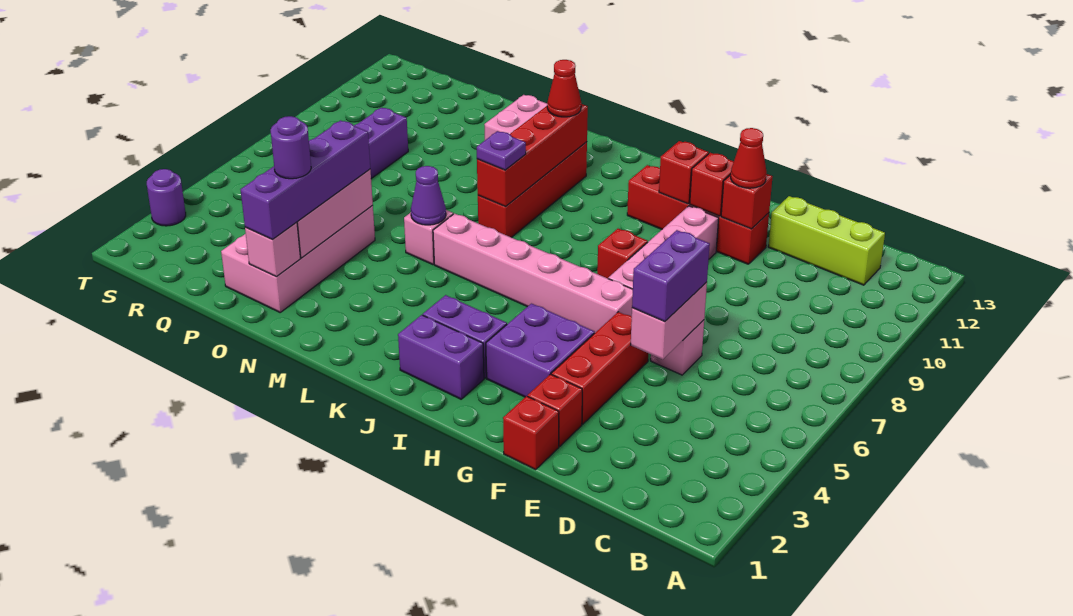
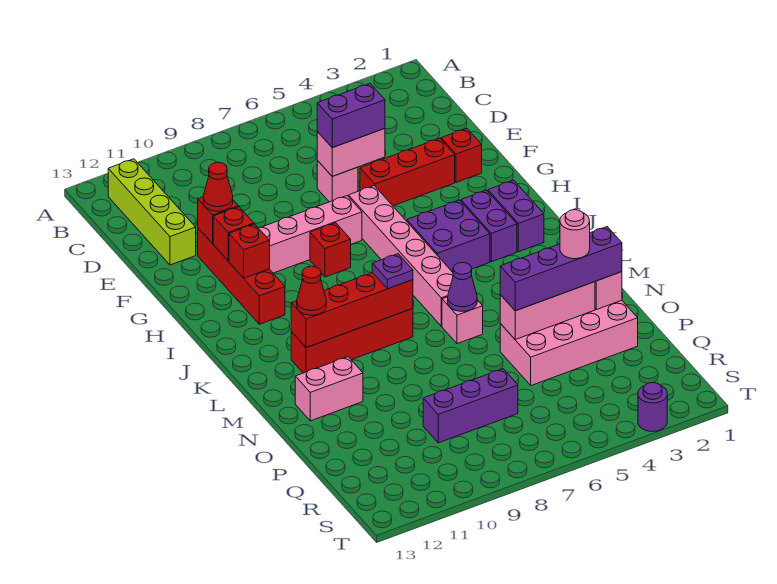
lime brick C12:E12 level 1 -> lime brick B12:E12 level 1
red brick F1 level 1 -> none
purple brick G3:H4 level 1 -> purple brick I4:J5 level 1
purple round brick O3 level 4 -> pink round brick O3 level 4

